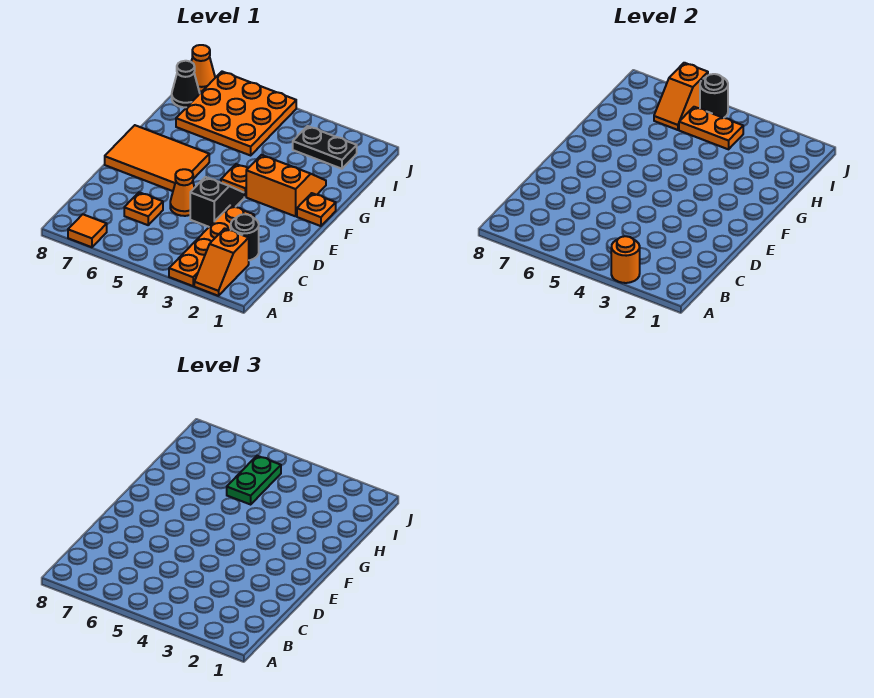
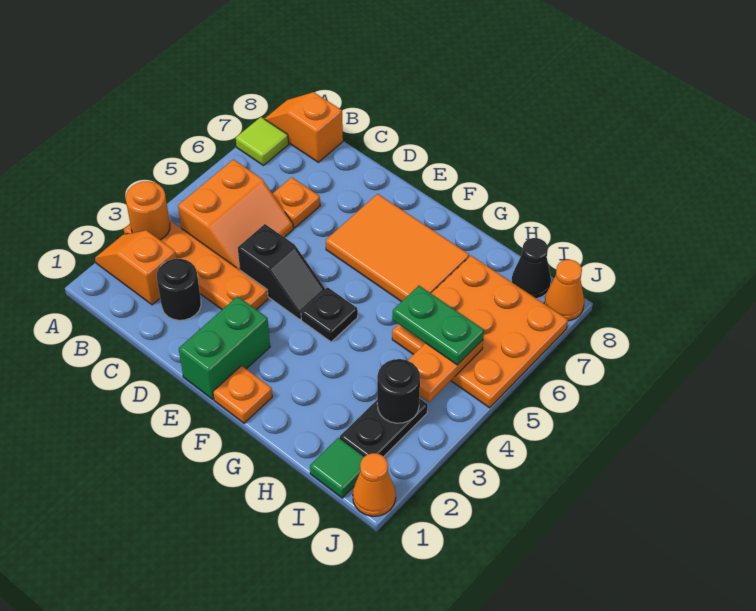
orange tile A7 level 1 -> lime tile A7 level 1
orange cone D5 level 1 -> orange cone J1 level 1
none -> green brick E1:E2 level 1
orange tile E6:F8 level 1 -> orange tile E6:G7 level 1
orange slope F2:G3 level 1 top F -> orange slope B4:C5 level 1 top B
orange plate F4 level 1 -> black plate F4 level 1
none -> green tile I1 level 1
orange slope I6:J6 level 2 top J -> orange slope A8:B8 level 1 top B
black round brick J5 level 2 -> black round brick I3 level 2

